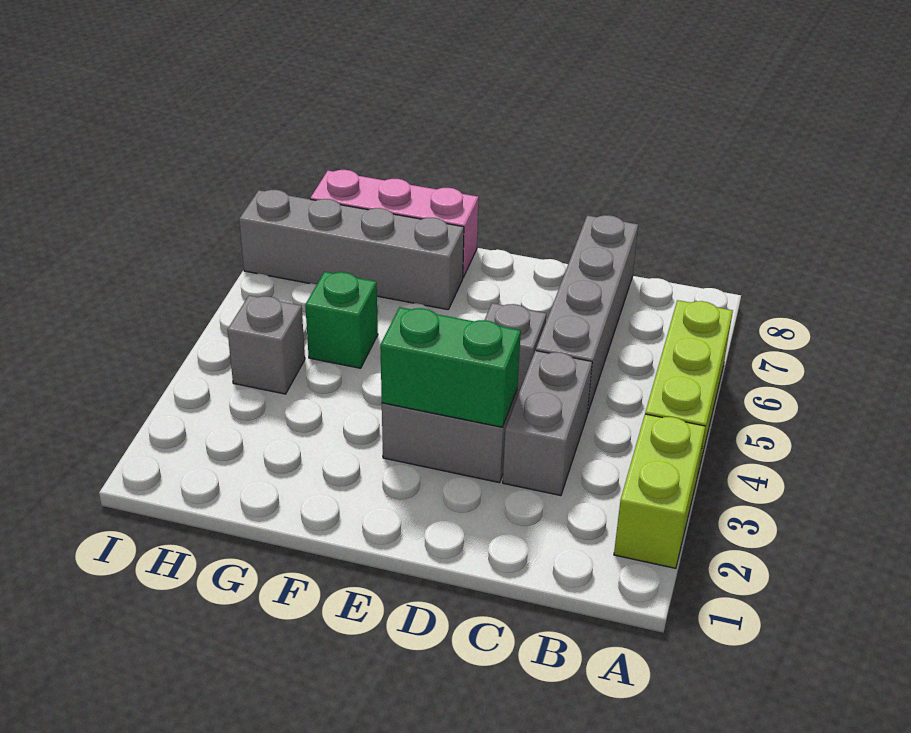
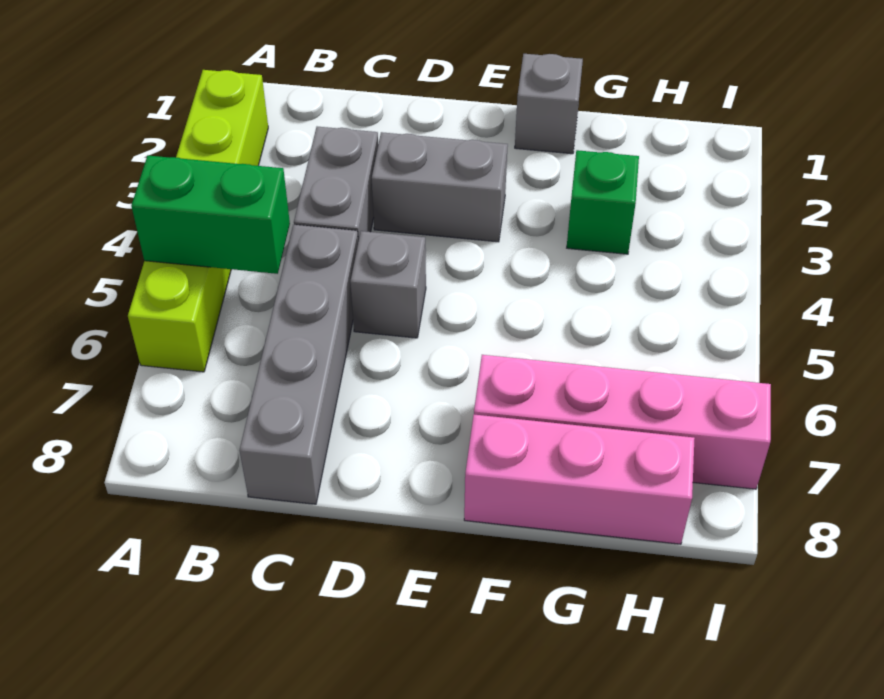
green brick D3:E3 level 2 -> green brick A5:B5 level 2
grey brick F7:I7 level 1 -> pink brick F7:I7 level 1
green brick G5 level 1 -> green brick G3 level 1
grey brick H4 level 1 -> grey brick F1 level 1

